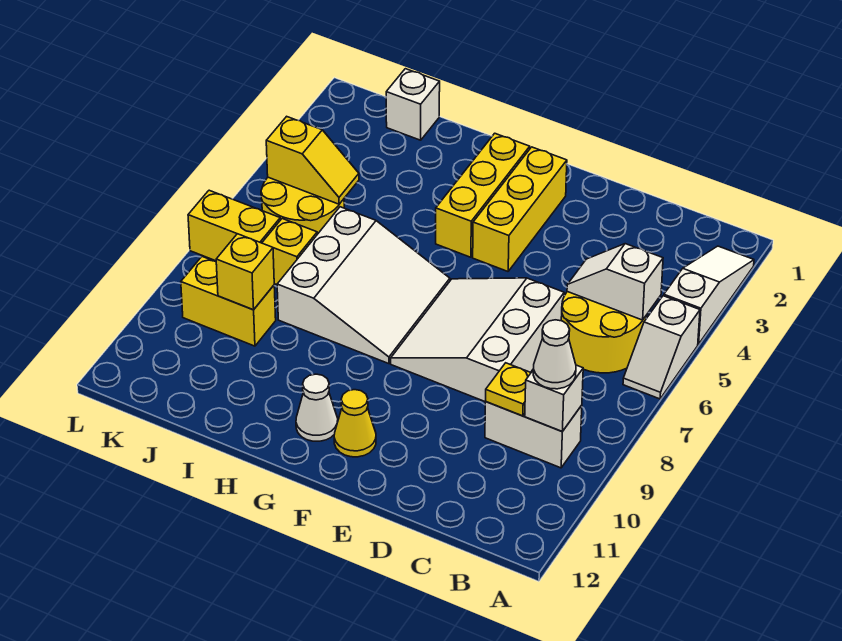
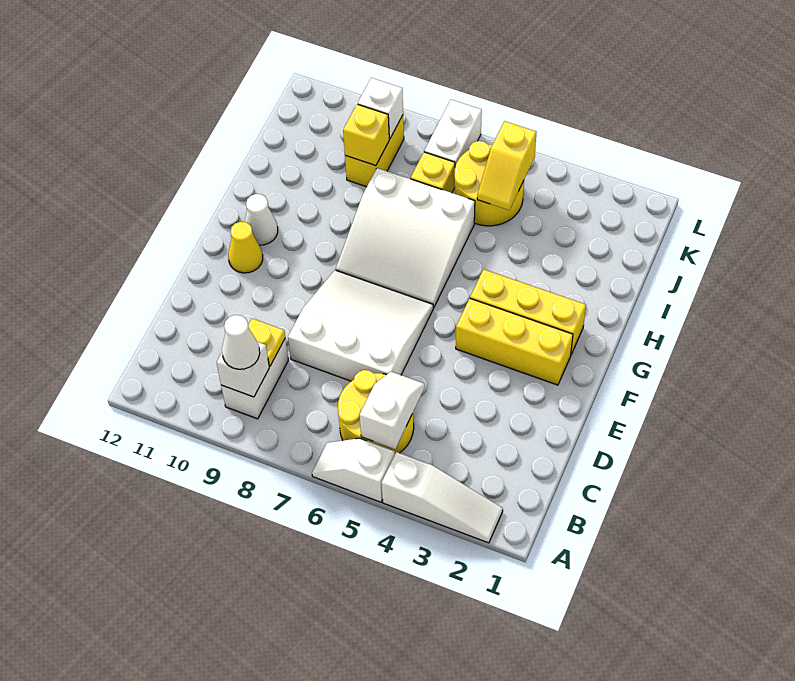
white brick J1 level 1 -> white brick K9 level 2
yellow brick K7:L7 level 1 -> white brick K7:L7 level 1

